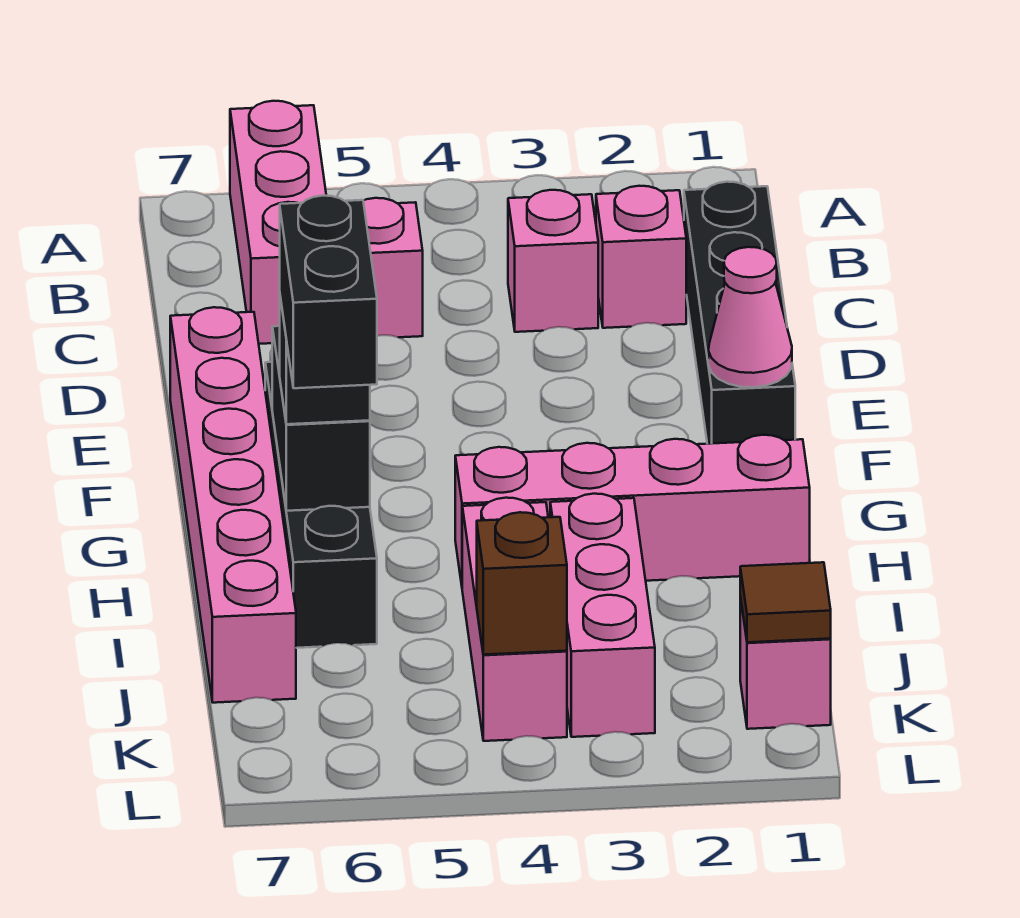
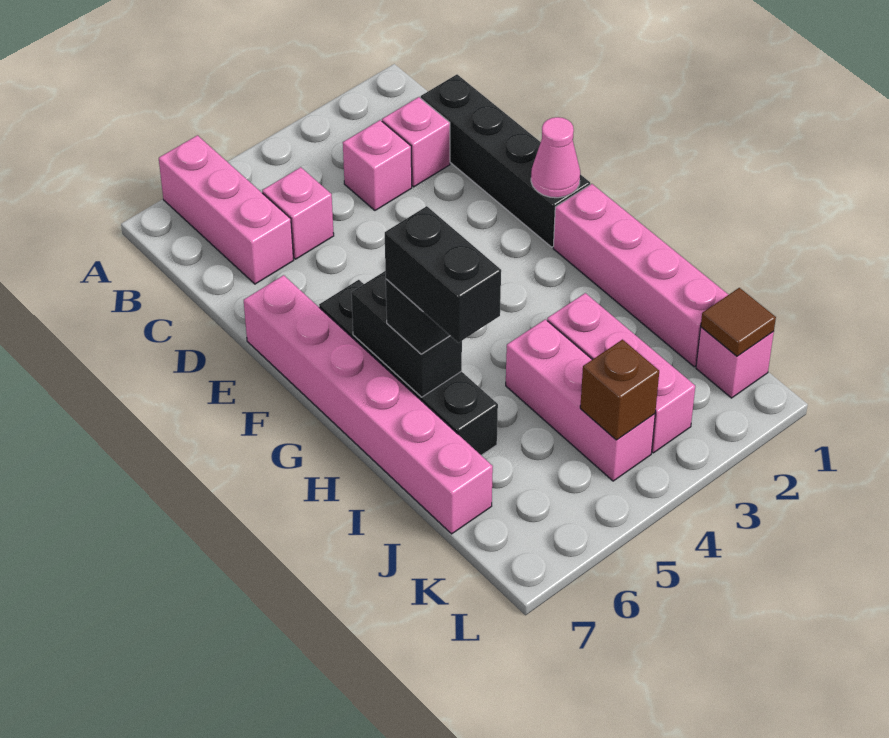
pink brick H1:H4 level 1 -> pink brick G1:J1 level 1

